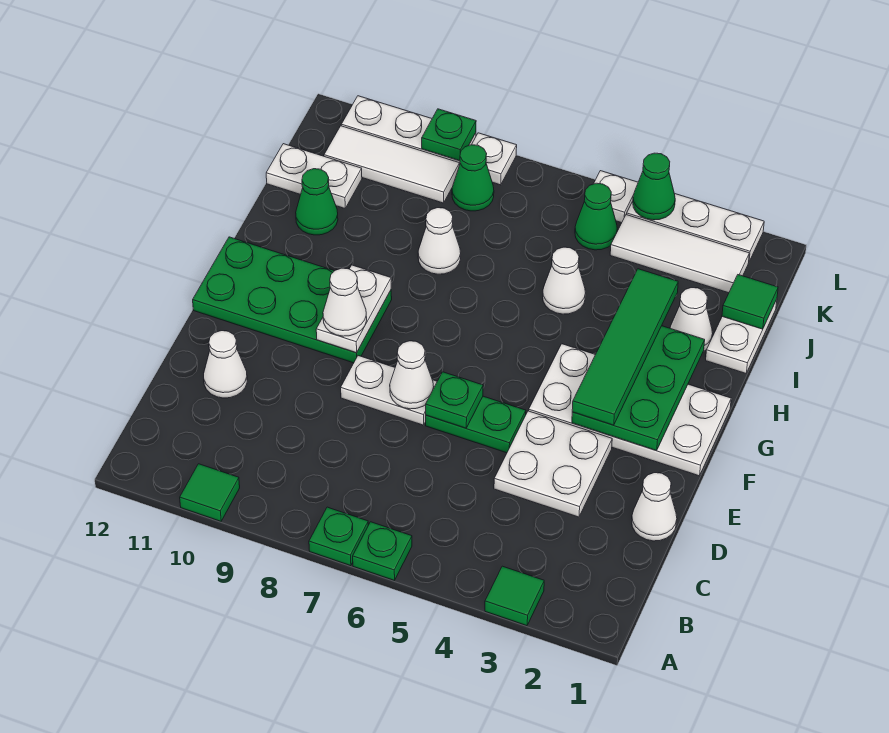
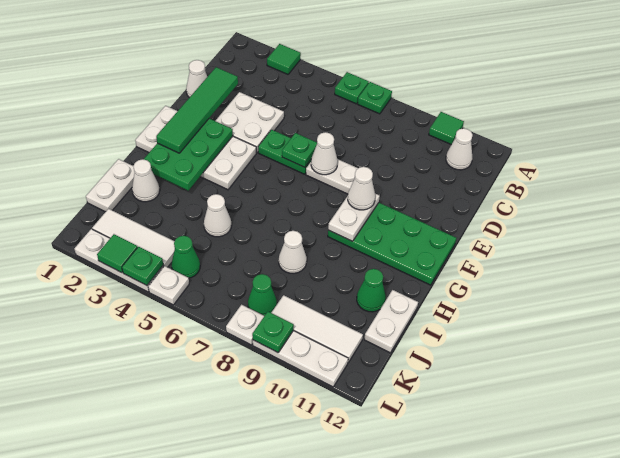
white cone D11 level 1 -> white cone B11 level 1
green tile F3:I3 level 3 -> green tile D2:G2 level 3
green tile J1 level 2 -> green tile L3 level 2
white plate J11:J12 level 1 -> white plate I12:J12 level 1
green cone L4 level 2 -> green plate L4 level 2

